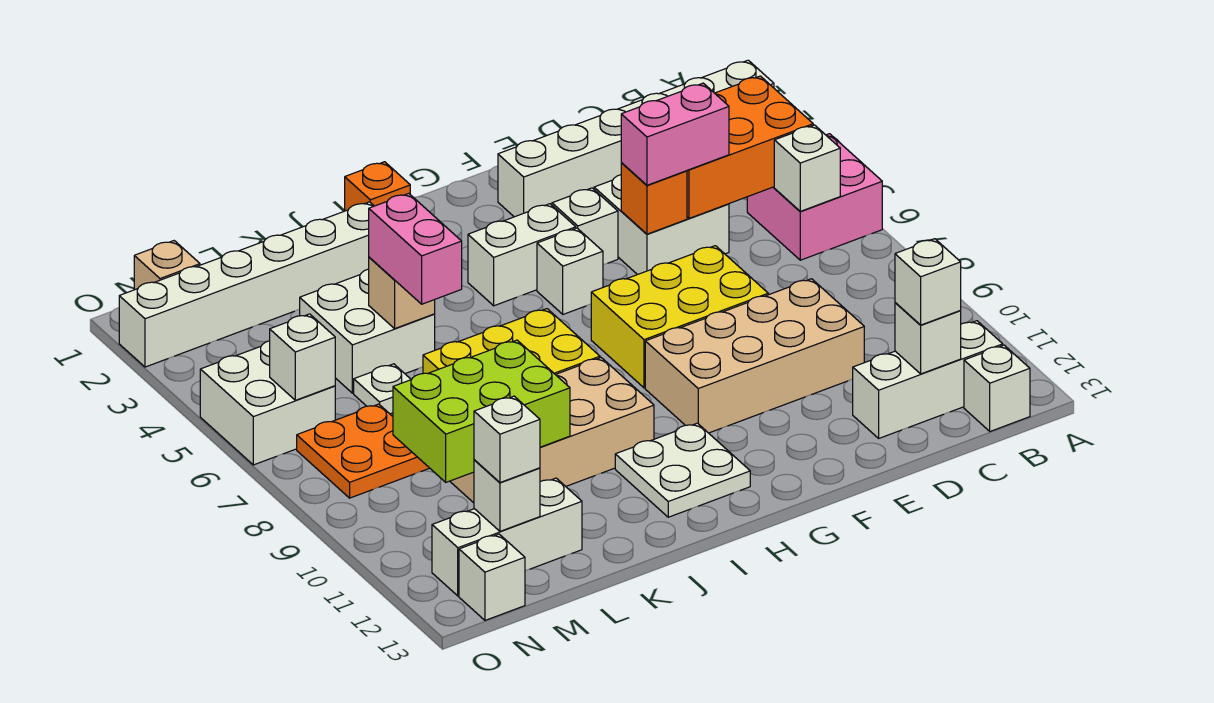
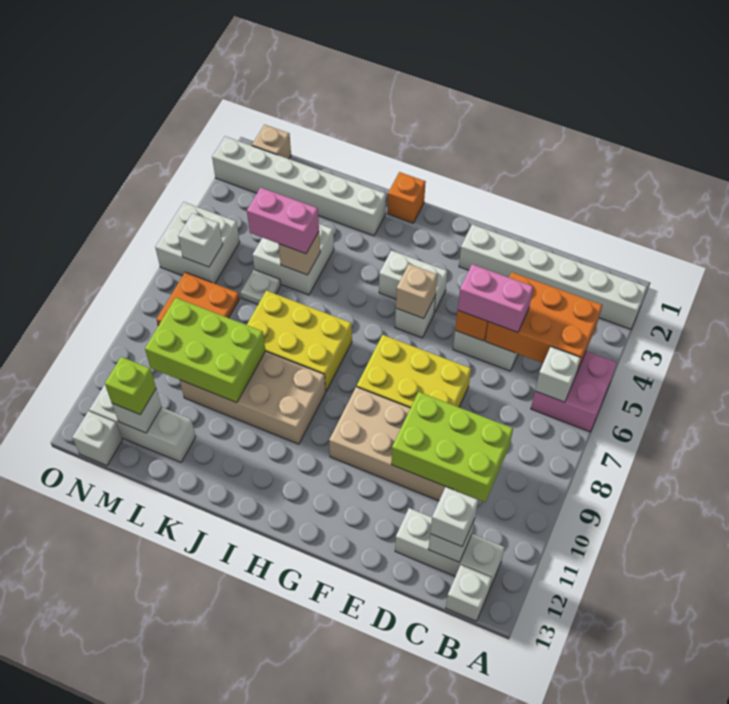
none -> lime brick C9:E10 level 2
white brick F4 level 1 -> none
none -> tan brick G5 level 2
white plate H11:I12 level 1 -> none
pink brick K5:K6 level 3 -> pink brick K5:L5 level 3
white brick M12 level 3 -> lime brick M12 level 3

